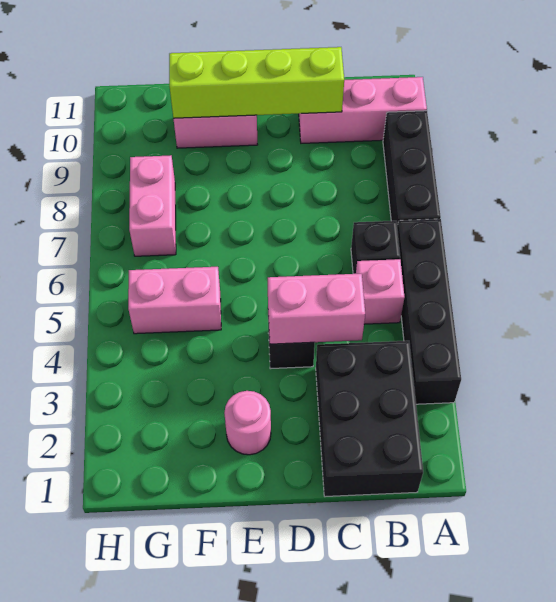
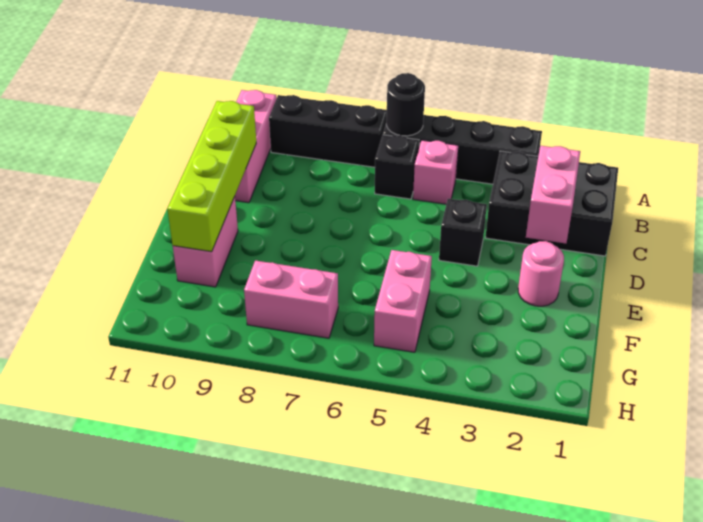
none -> black round brick A6 level 2
pink brick C4:D4 level 2 -> pink brick C2:D2 level 2

